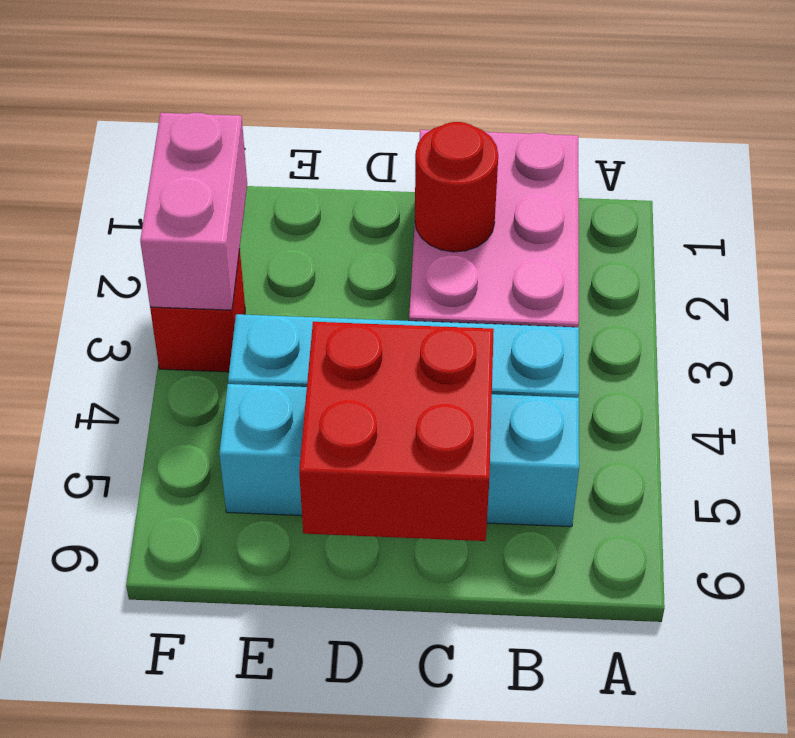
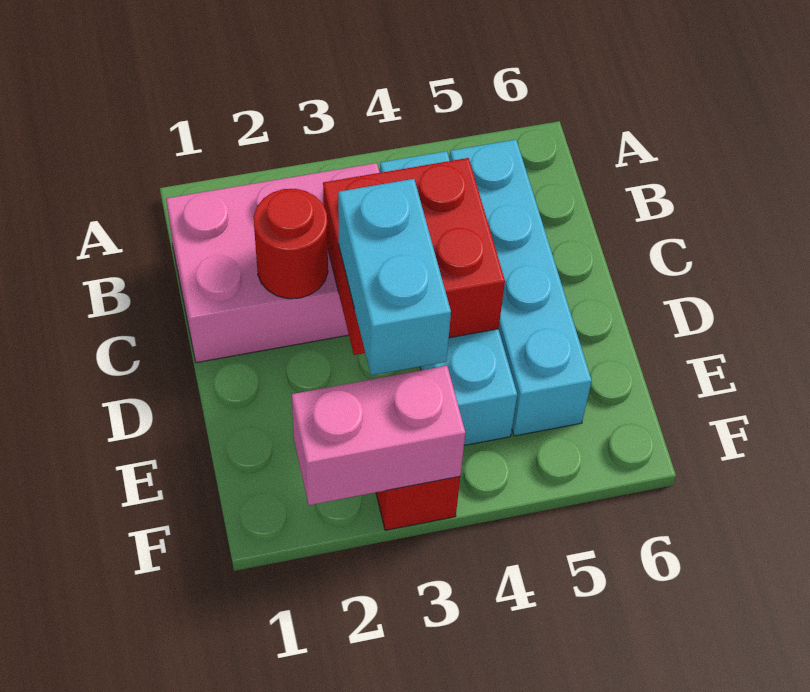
red brick C5:D6 level 2 -> red brick C3:D4 level 2
none -> cyan brick D3:E3 level 3

